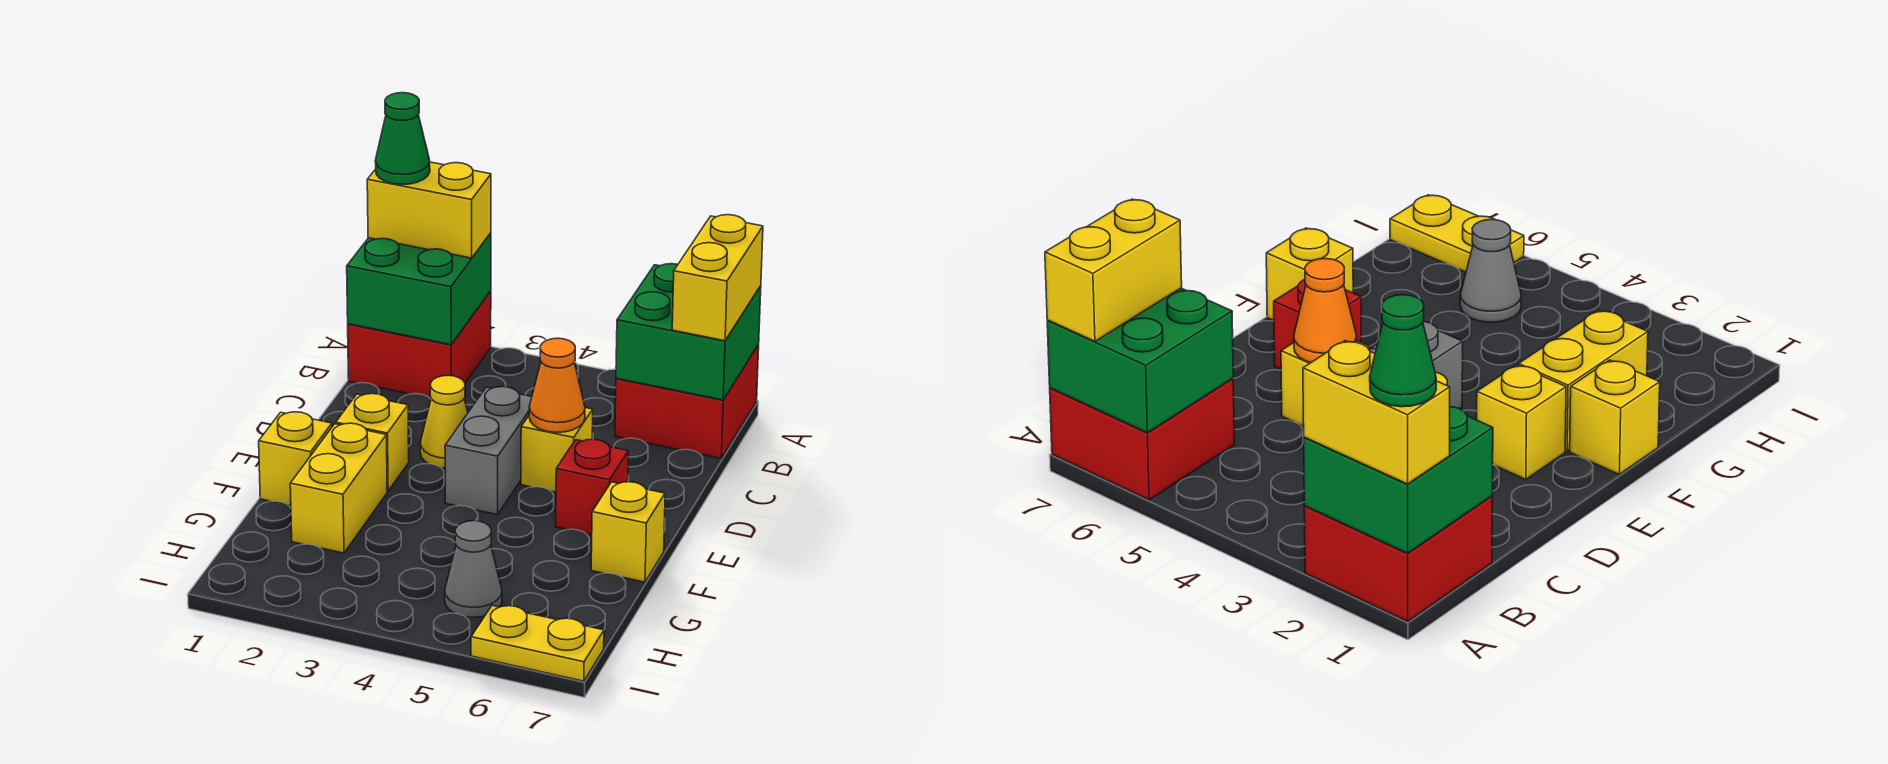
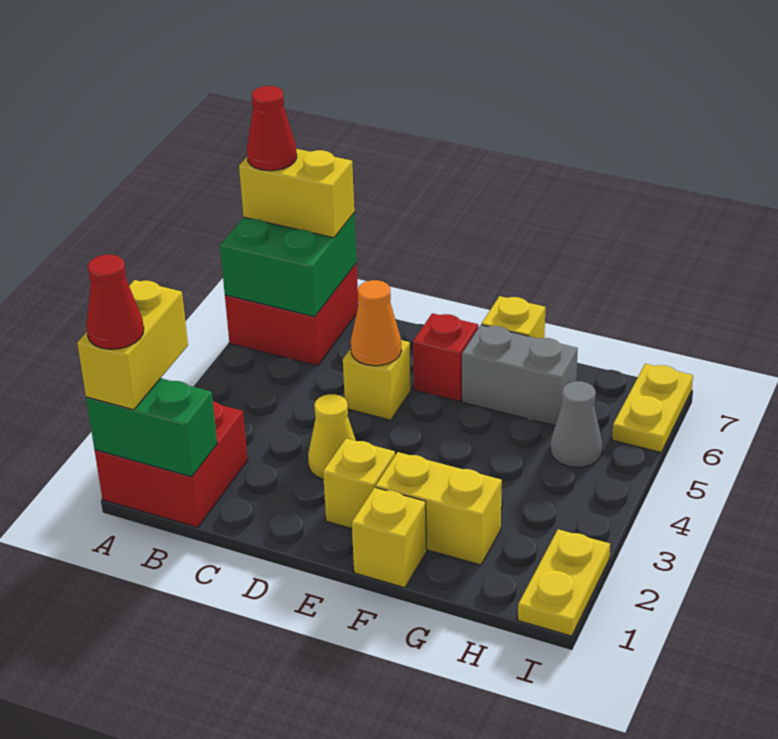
green brick A1:B2 level 2 -> green brick A1:B1 level 2
green cone A1 level 4 -> red cone A1 level 4
none -> red cone A7 level 4
grey brick D4:E4 level 1 -> grey brick F6:G6 level 1
none -> yellow plate I1:I2 level 1

